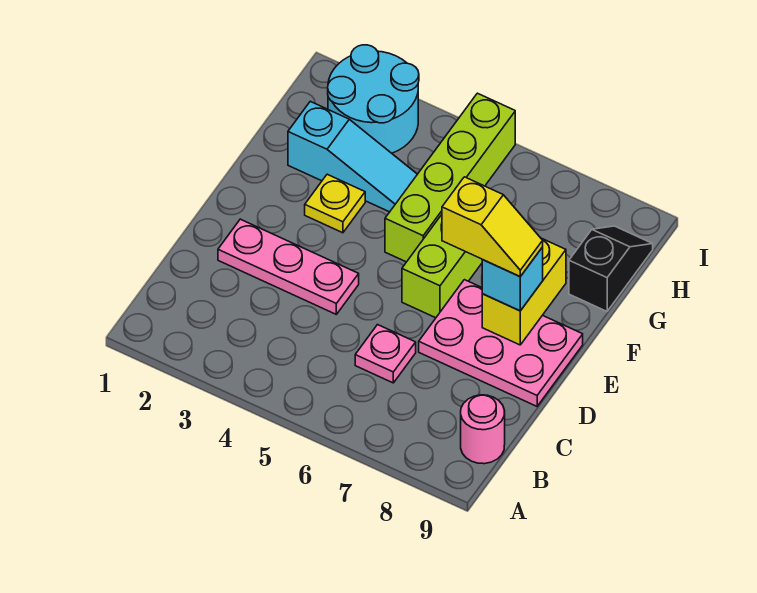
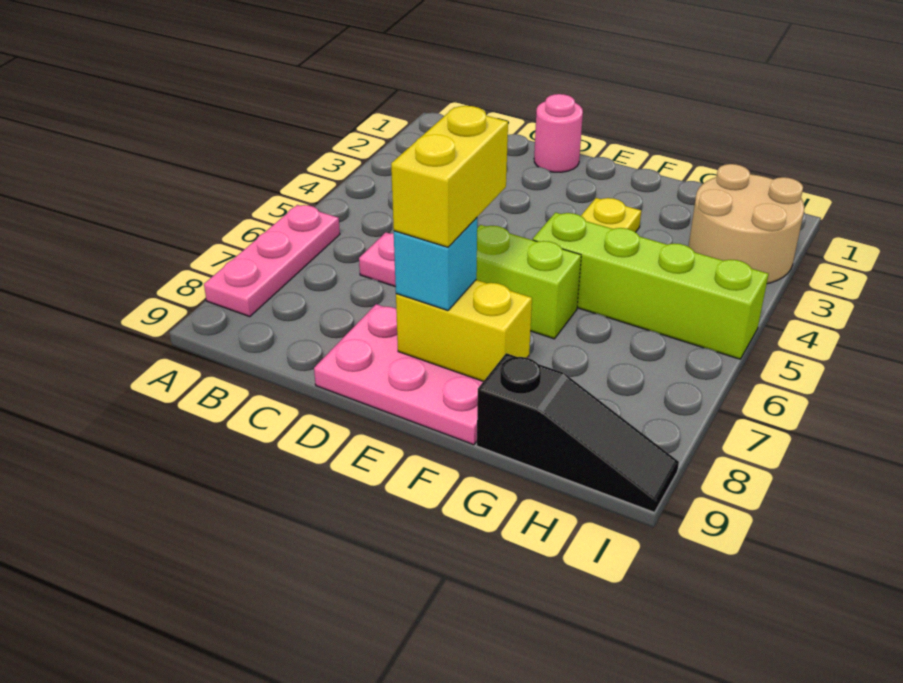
pink round brick B9 level 1 -> pink round brick D1 level 1
pink plate D2:D4 level 1 -> pink plate A6:A8 level 1
pink plate D7:E9 level 1 -> pink plate D8:F9 level 1
yellow slope E7:E8 level 4 top 7 -> yellow brick E7:E8 level 4
cyan slope G2:G4 level 1 top 2 -> none
black slope G9:H9 level 1 top G -> black slope G9:I9 level 1 top G
cyan round brick H2:I3 level 1 -> tan round brick H2:I3 level 1

